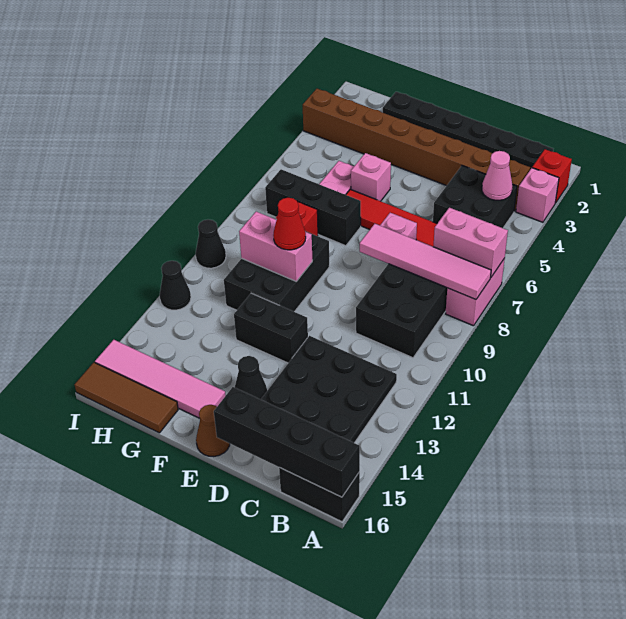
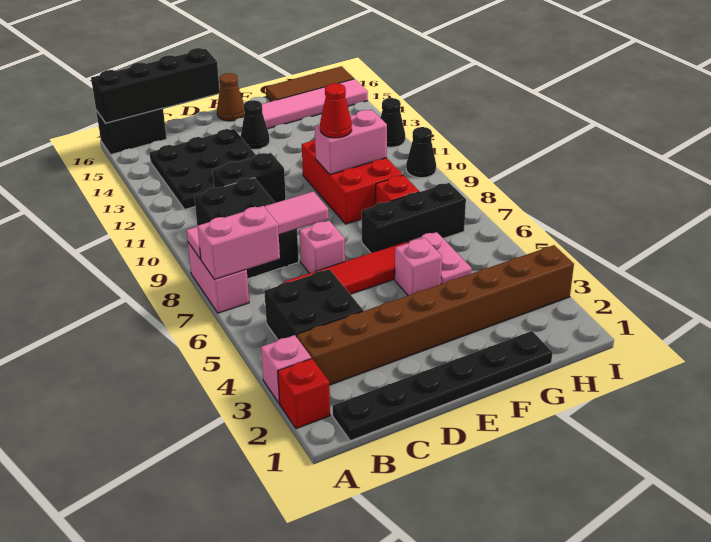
pink cone B4 level 2 -> none
black brick E12:F12 level 1 -> black brick C11:D11 level 1
black brick F9:G11 level 1 -> red brick F9:G11 level 1

